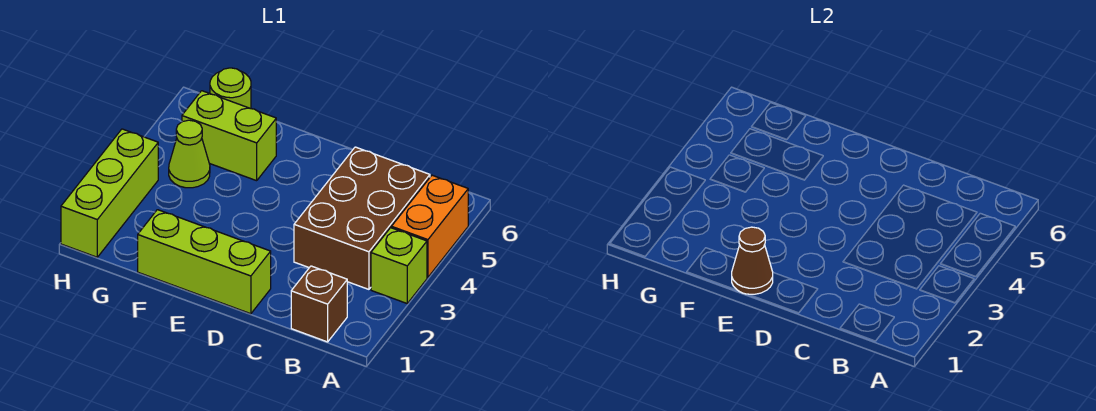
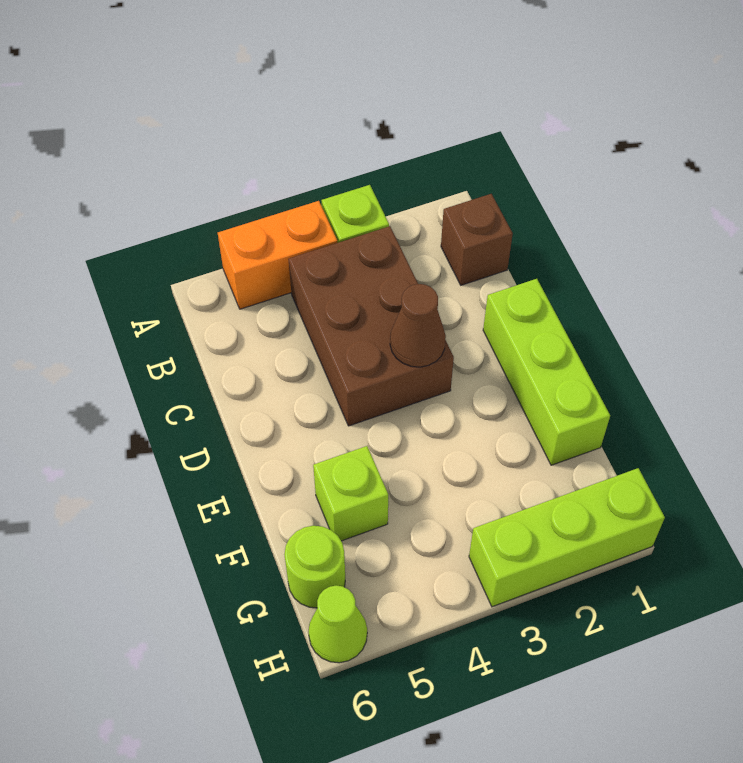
brown brick B3:C5 level 1 -> brown brick B3:D4 level 1
brown cone E1 level 2 -> brown cone D3 level 2
lime brick F5:G5 level 1 -> lime brick F5 level 1
lime cone G4 level 1 -> lime cone H6 level 1

